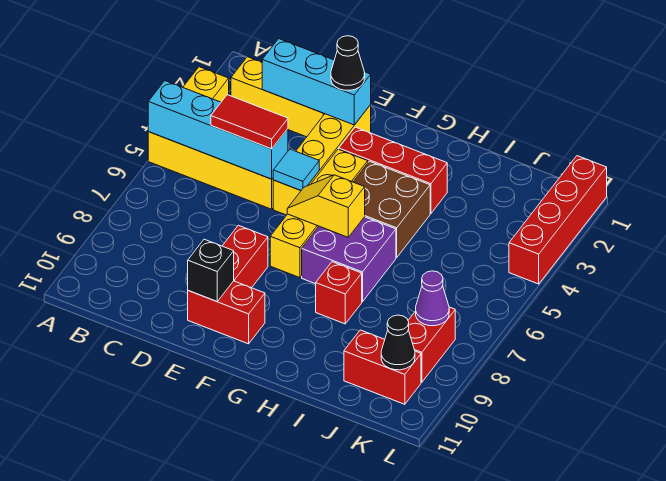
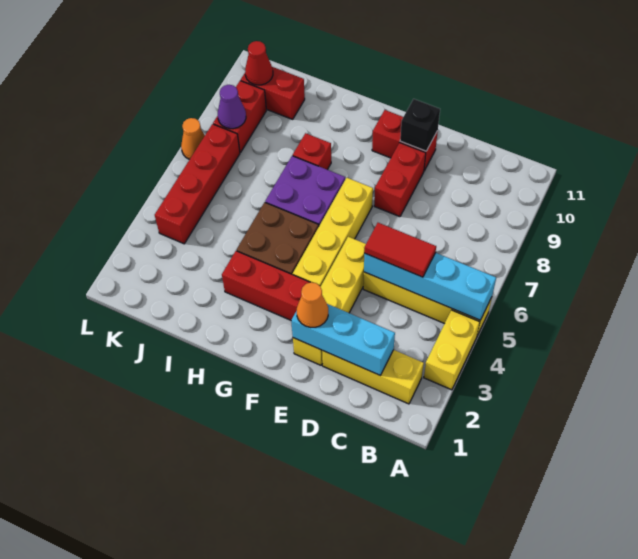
black cone E2 level 3 -> orange cone E2 level 3
cyan tile E5 level 2 -> none
yellow slope F6:G6 level 2 top G -> none
black cone K10 level 2 -> red cone K10 level 2
red brick L1:L4 level 1 -> red brick K4:K7 level 1
none -> orange cone L7 level 1

